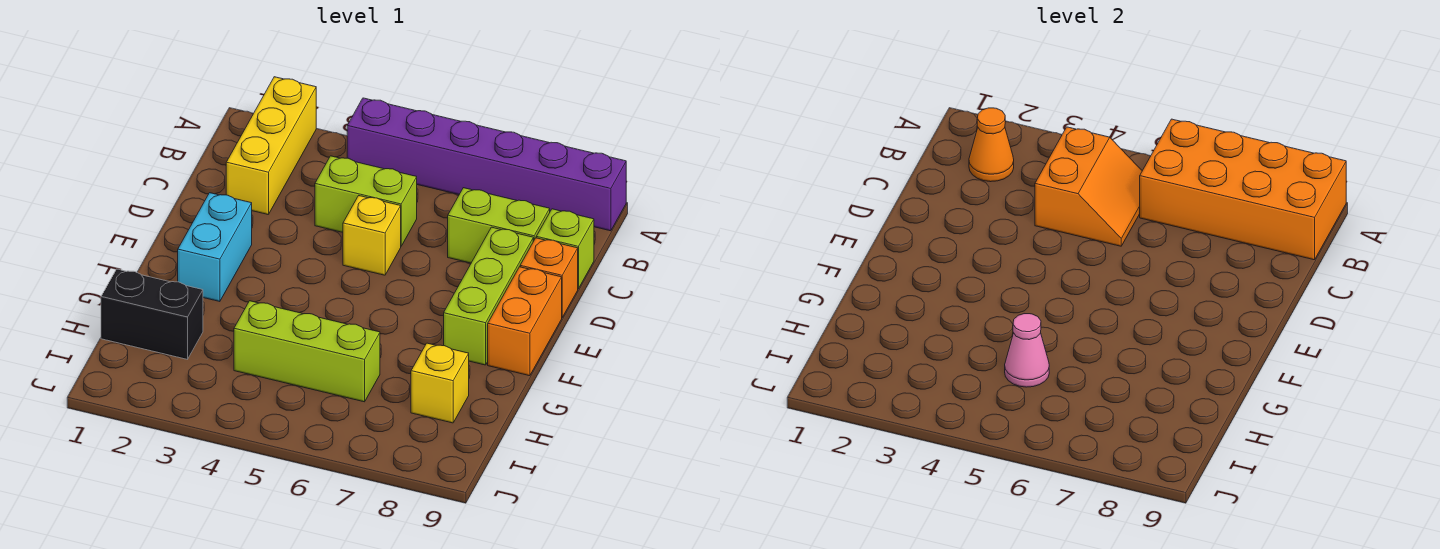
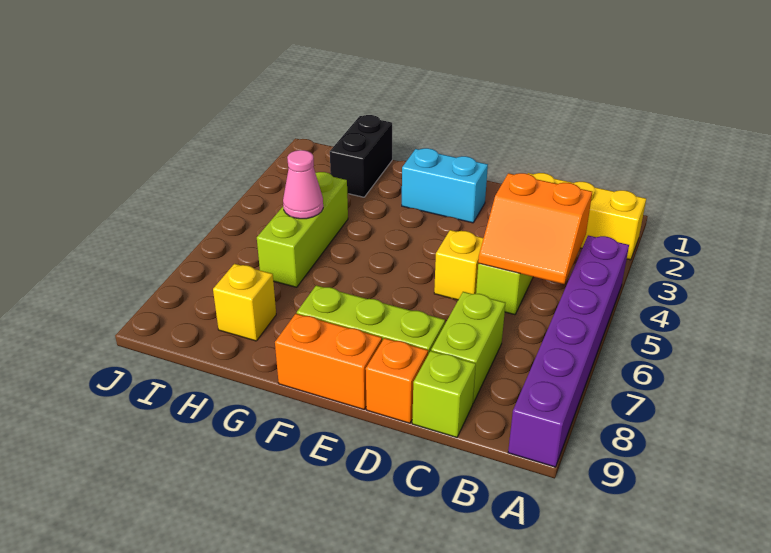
orange brick A6:B9 level 2 -> none
orange cone B2 level 2 -> none

